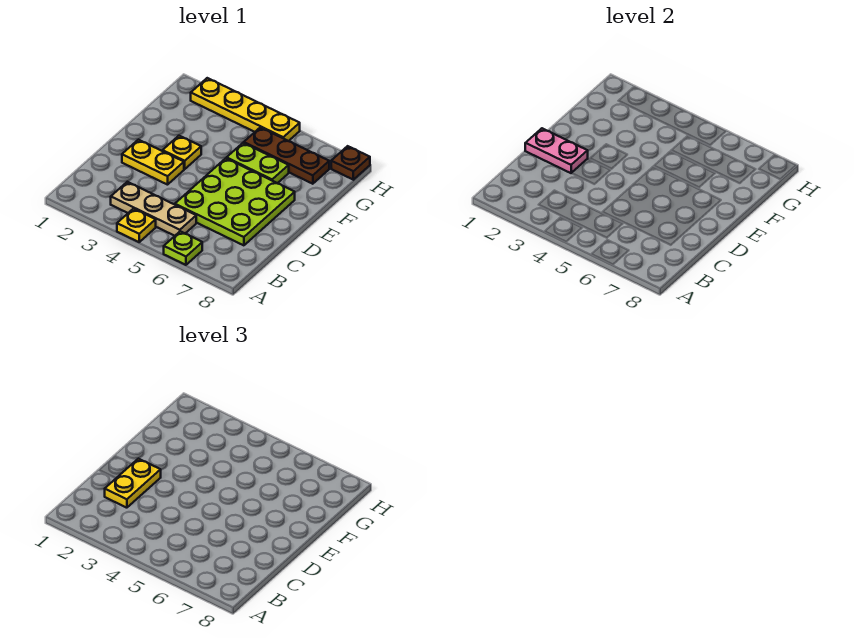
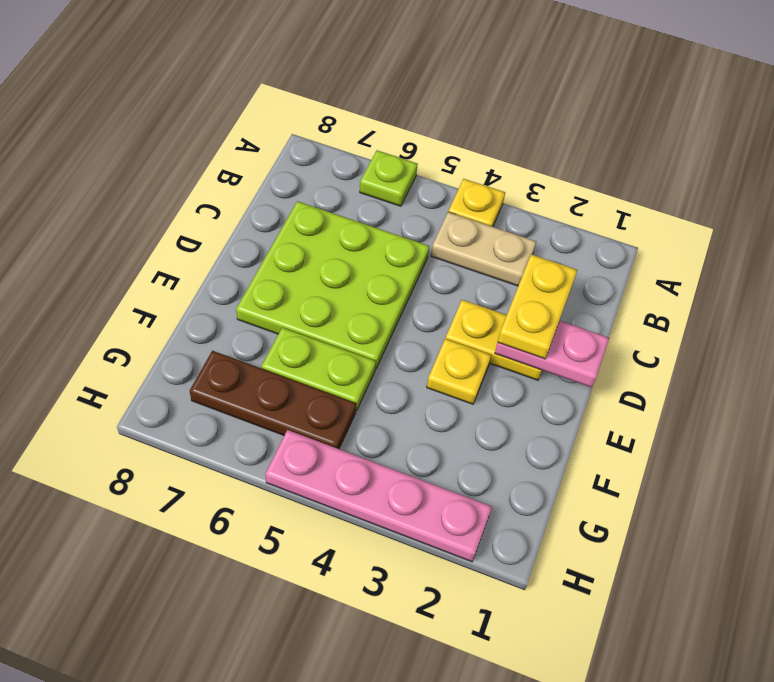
tan plate B3:B5 level 1 -> tan plate B3:B4 level 1
yellow plate H2:H5 level 1 -> pink plate H2:H5 level 1
brown plate H8 level 1 -> none

